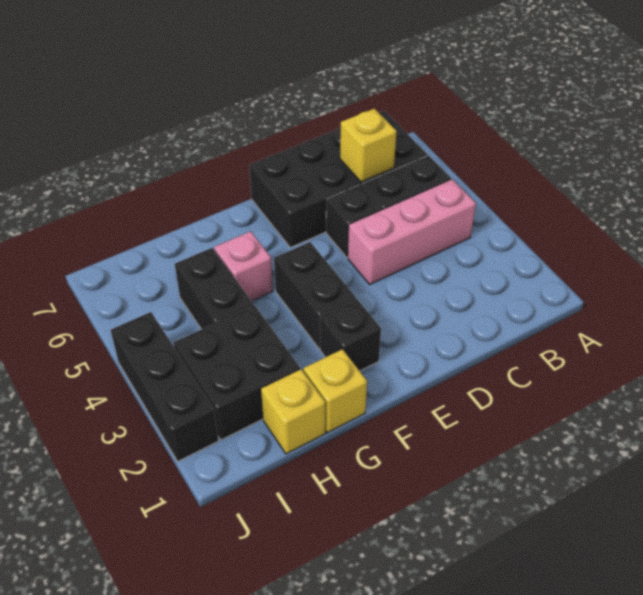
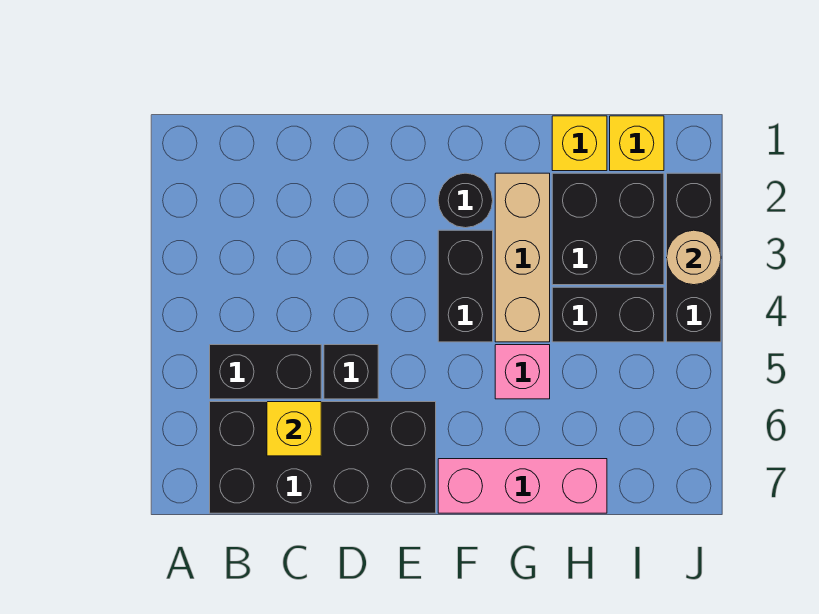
pink brick B4:D4 level 1 -> pink brick F7:H7 level 1
black brick F2 level 1 -> black round brick F2 level 1
yellow brick G1 level 1 -> yellow brick I1 level 1
none -> tan brick G2:G4 level 1
black brick H4:H5 level 1 -> black brick H4:I4 level 1
none -> tan round brick J3 level 2

